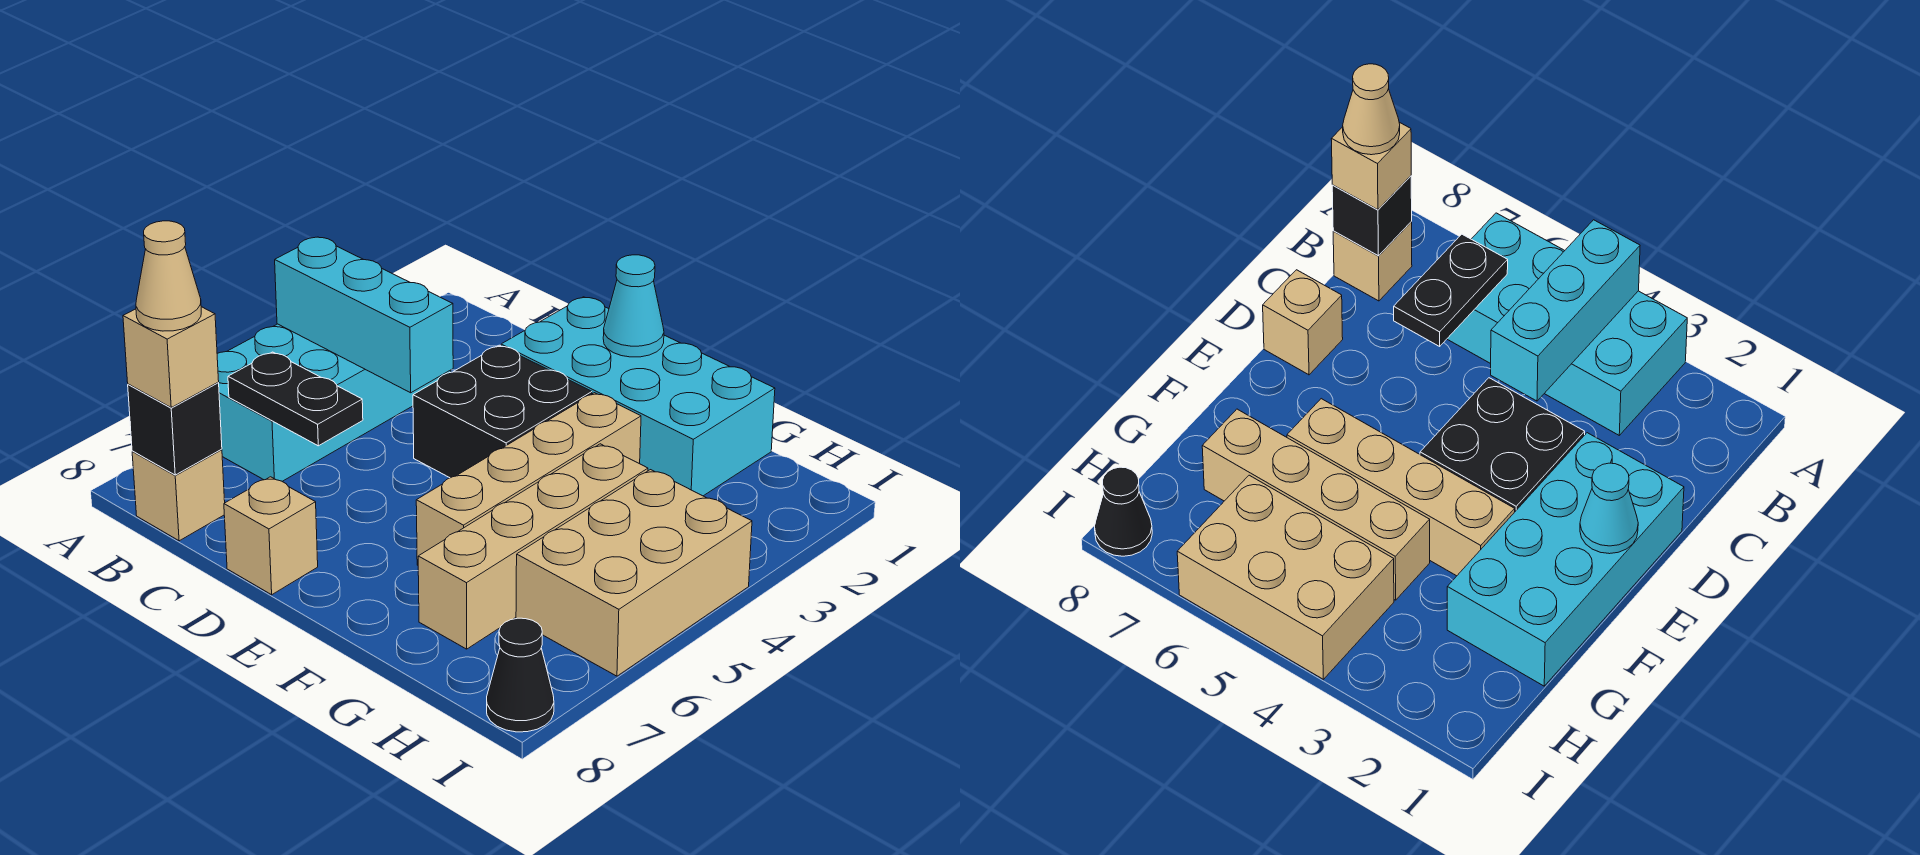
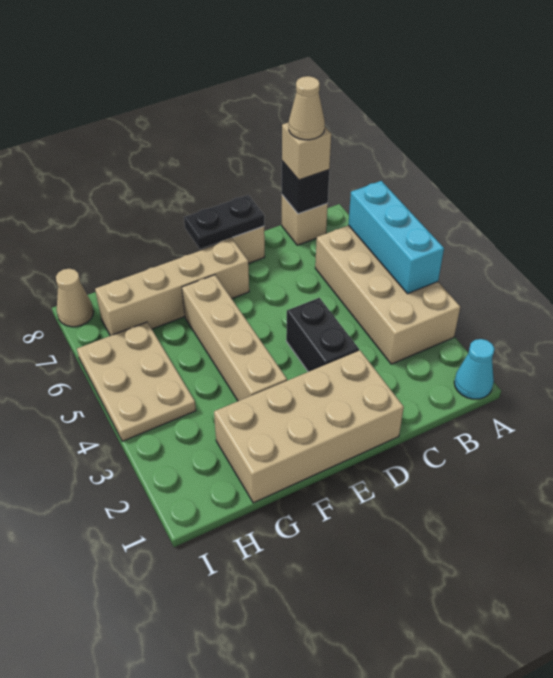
cyan brick A3:B6 level 1 -> tan brick A3:B6 level 1
cyan brick A4:C4 level 2 -> cyan brick A4:A6 level 2
black plate B6:C6 level 2 -> black plate D8:E8 level 2
cyan brick D1:G2 level 1 -> tan brick D1:G2 level 1
black brick D3:E4 level 1 -> black brick D3:D4 level 1
cyan cone E1 level 2 -> cyan cone A1 level 1
tan brick G4:G7 level 1 -> tan brick E7:H7 level 1
tan brick H4:I6 level 1 -> tan plate H4:I6 level 1
black cone I8 level 1 -> tan cone I8 level 1

